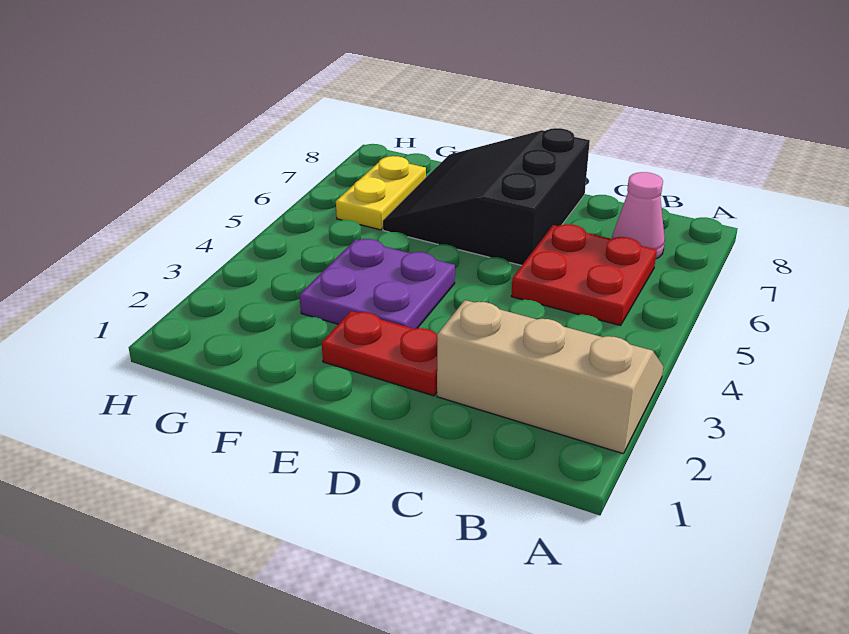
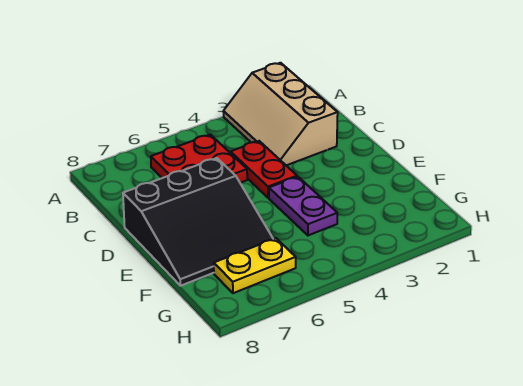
pink cone B7 level 1 -> none
red plate D2:E2 level 1 -> red plate C4:D4 level 1
purple plate E3:F4 level 1 -> purple plate E4:F4 level 1

